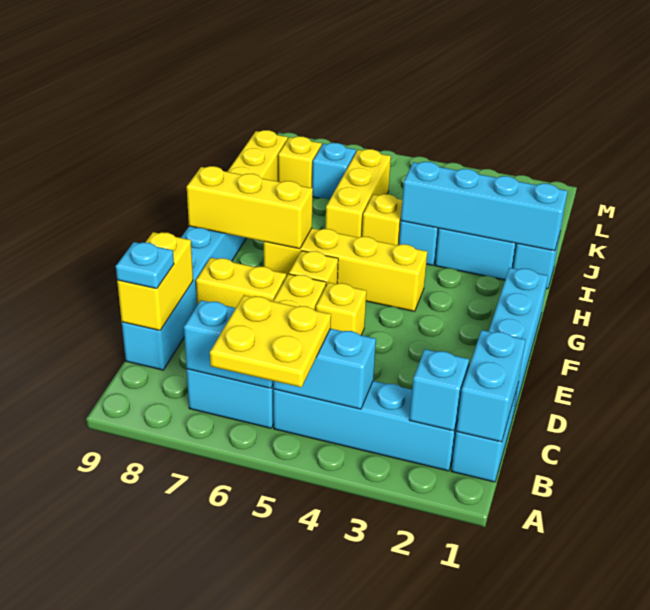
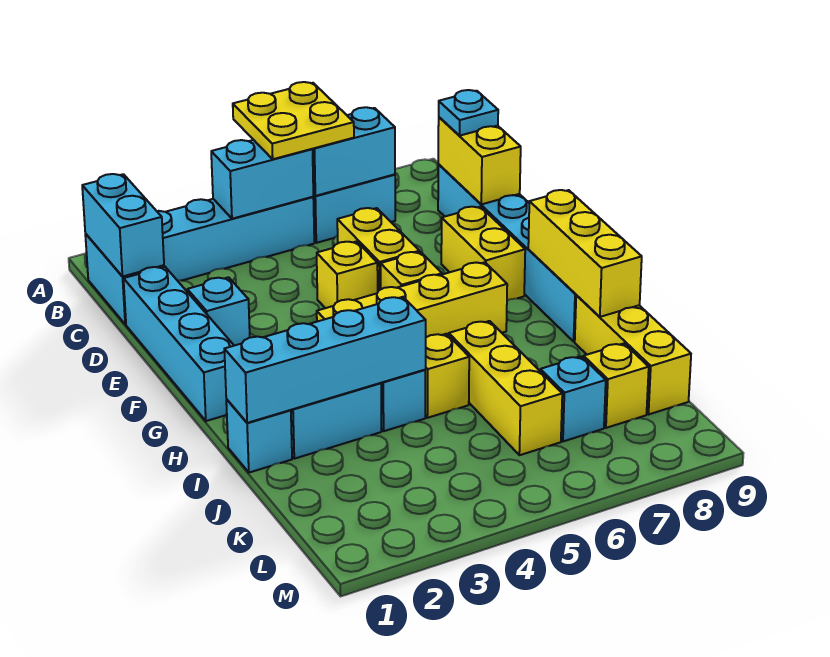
cyan brick B2 level 2 -> cyan brick E2 level 1
yellow brick E7:E8 level 1 -> yellow brick E8:F8 level 1
yellow brick G7:G9 level 2 -> yellow brick G9:I9 level 2

